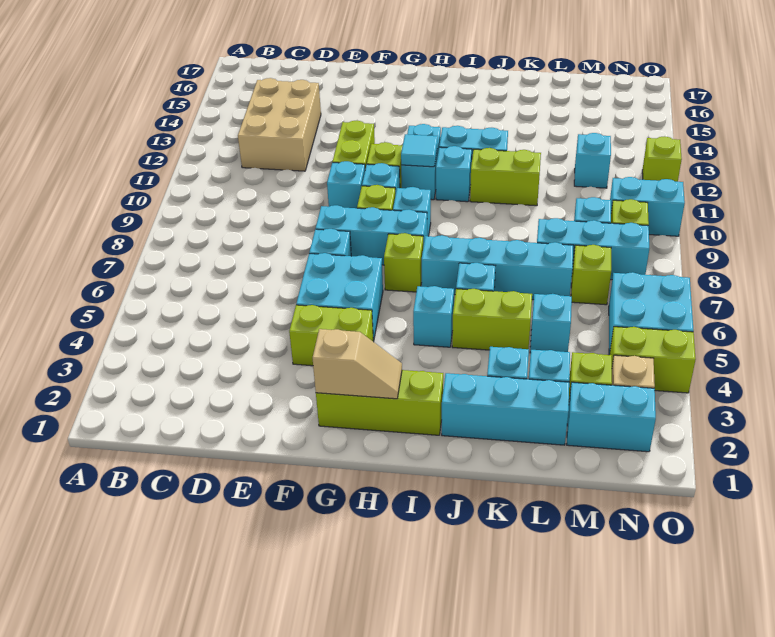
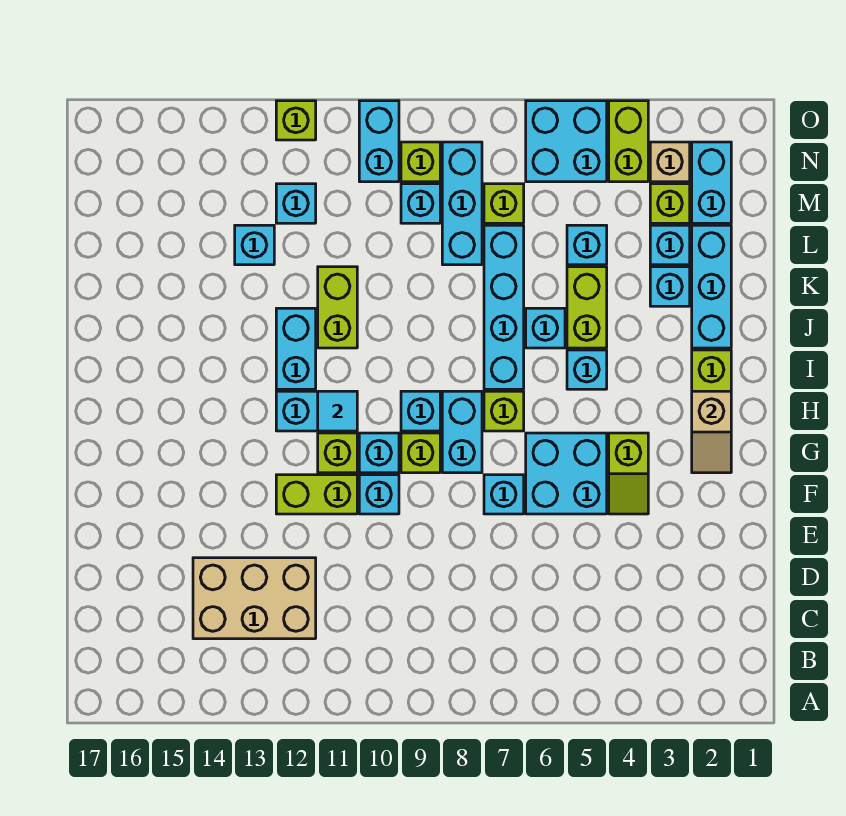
lime brick F4:G4 level 1 -> lime slope F4:G4 level 1 top G
cyan brick F8:H8 level 1 -> cyan brick G8:H8 level 1
tan slope G2:H2 level 2 top G -> tan slope G2:H2 level 2 top H
cyan brick I11 level 1 -> cyan brick L13 level 1

